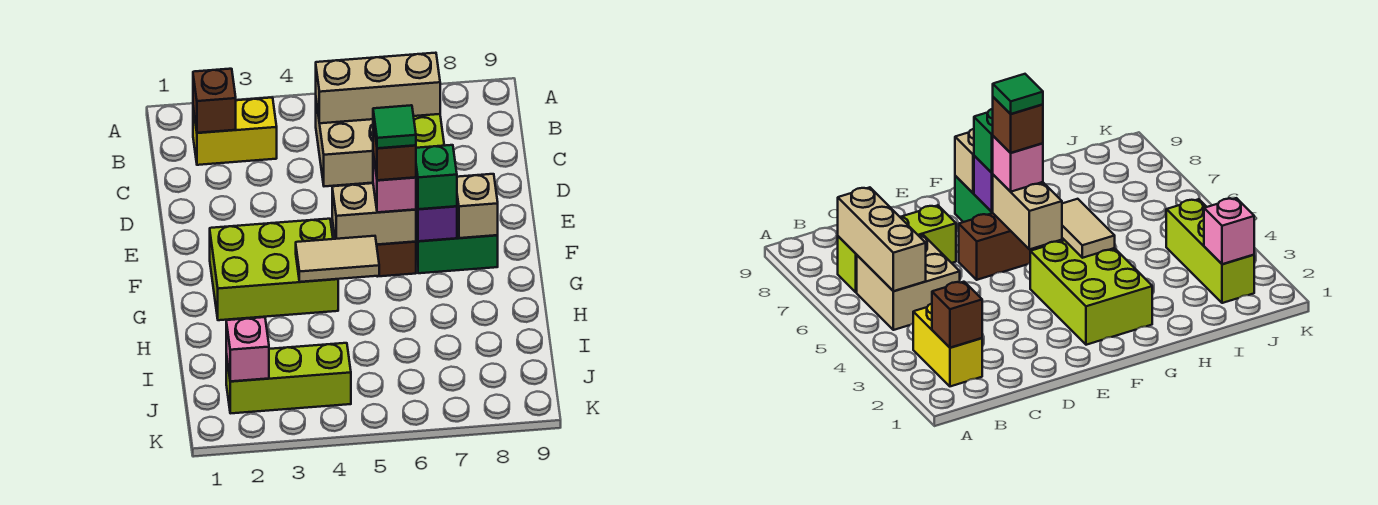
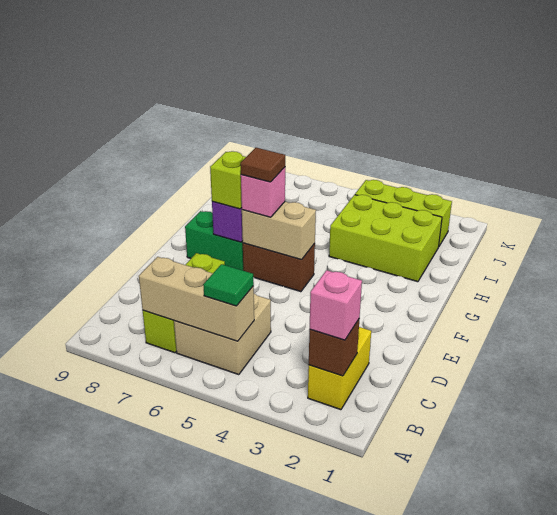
yellow brick B2:B3 level 1 -> yellow brick B2:C2 level 1
brown brick E6:F6 level 1 -> brown brick F5:F6 level 1
lime brick F2:G4 level 1 -> lime brick H2:I4 level 1
brown brick F6 level 4 -> brown tile F6 level 4
green tile F6 level 5 -> green tile B5 level 3
green brick F7 level 3 -> lime brick F7 level 3
tan brick F8 level 2 -> none
tan tile G4:G5 level 2 -> none
pink brick J2 level 2 -> pink brick B2 level 3

